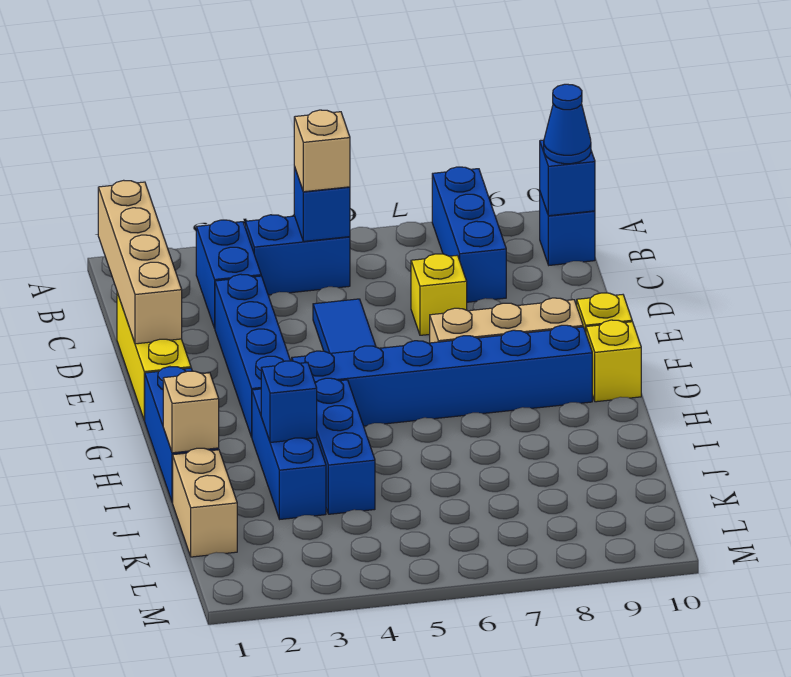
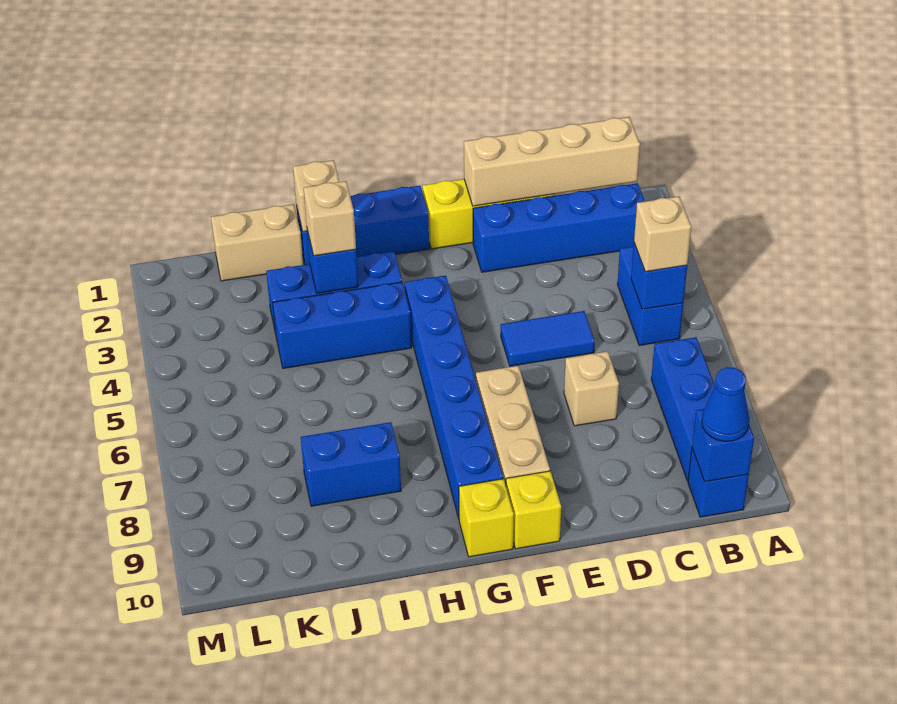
blue brick A8:C8 level 1 -> blue brick B7:B9 level 1
blue brick B3:C3 level 1 -> blue brick I8:J8 level 1
blue brick D3:G3 level 1 -> blue brick B2:E2 level 1
yellow brick D7 level 1 -> tan brick D7 level 1
none -> tan brick I3 level 3

